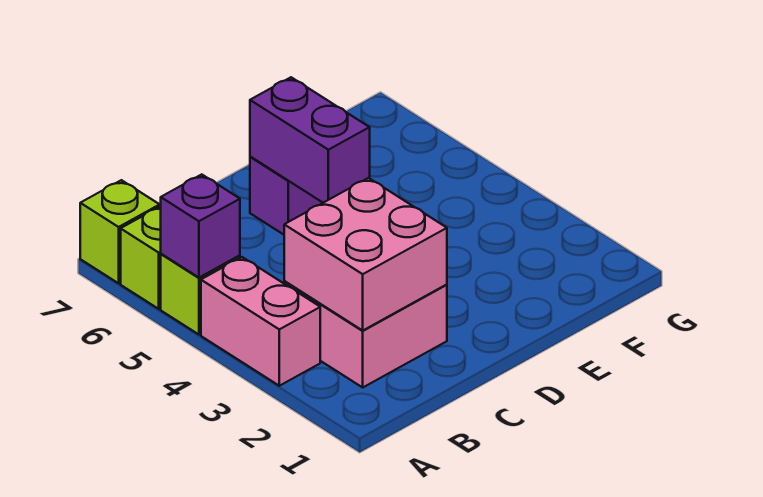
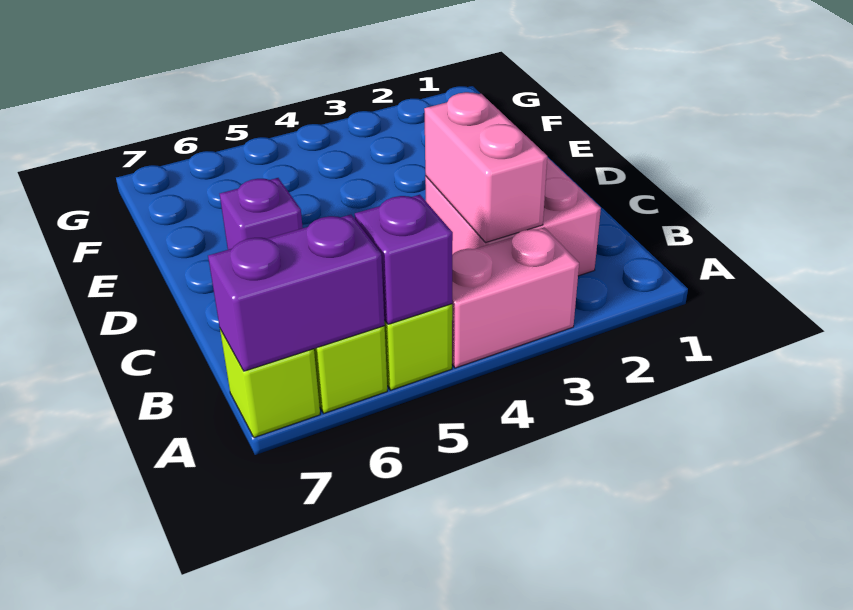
pink brick B2:C3 level 2 -> pink brick B3:C3 level 2
purple brick D5:D6 level 2 -> purple brick A6:A7 level 2

